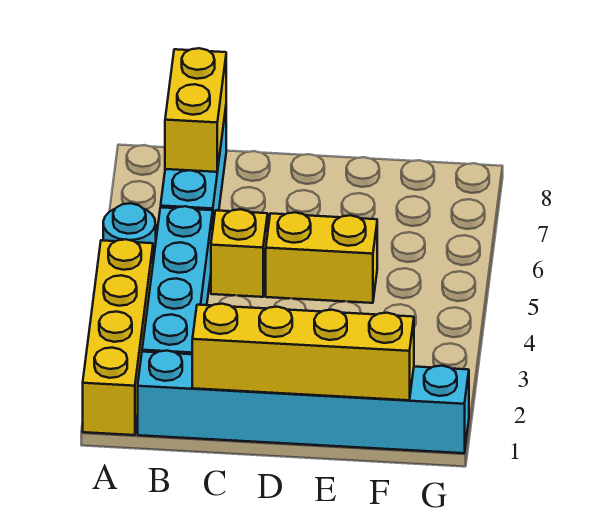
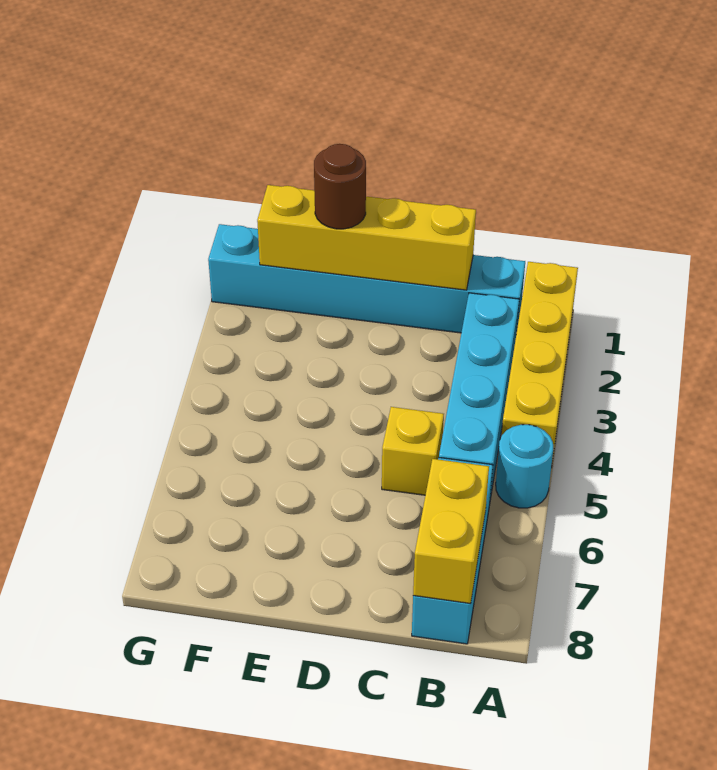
yellow brick D5:E5 level 1 -> none
none -> brown round brick E1 level 3

